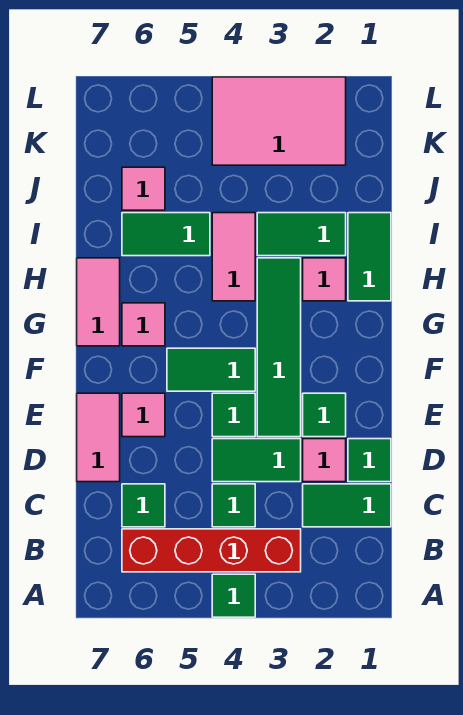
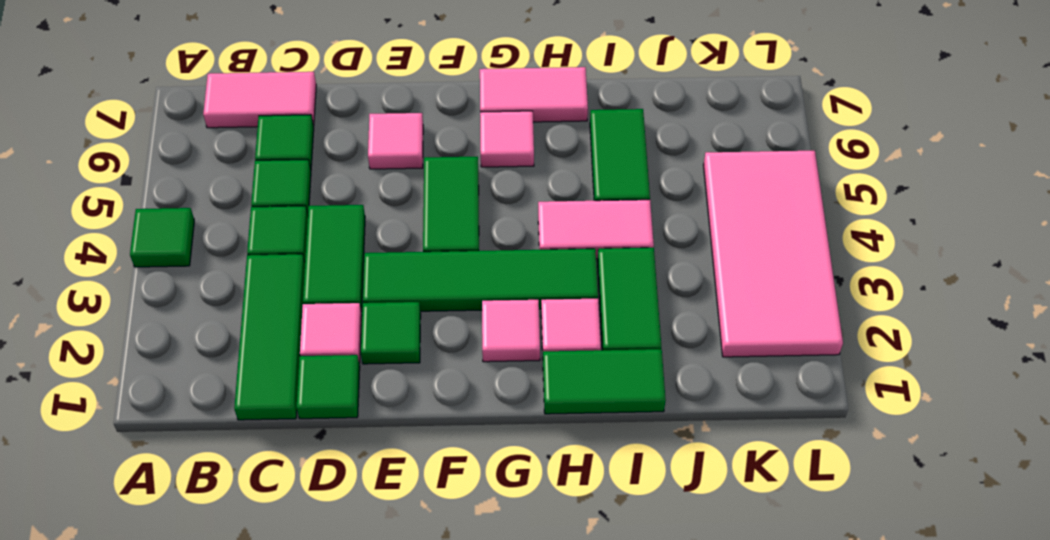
red brick B3:B6 level 1 -> none
green tile C1:C2 level 1 -> green tile C1:C3 level 1
pink tile D7:E7 level 1 -> pink tile B7:C7 level 1
green tile E4 level 1 -> green tile C5 level 1
pink tile J6 level 1 -> pink tile G2 level 1
pink tile K2:L4 level 1 -> pink tile K2:L5 level 1

